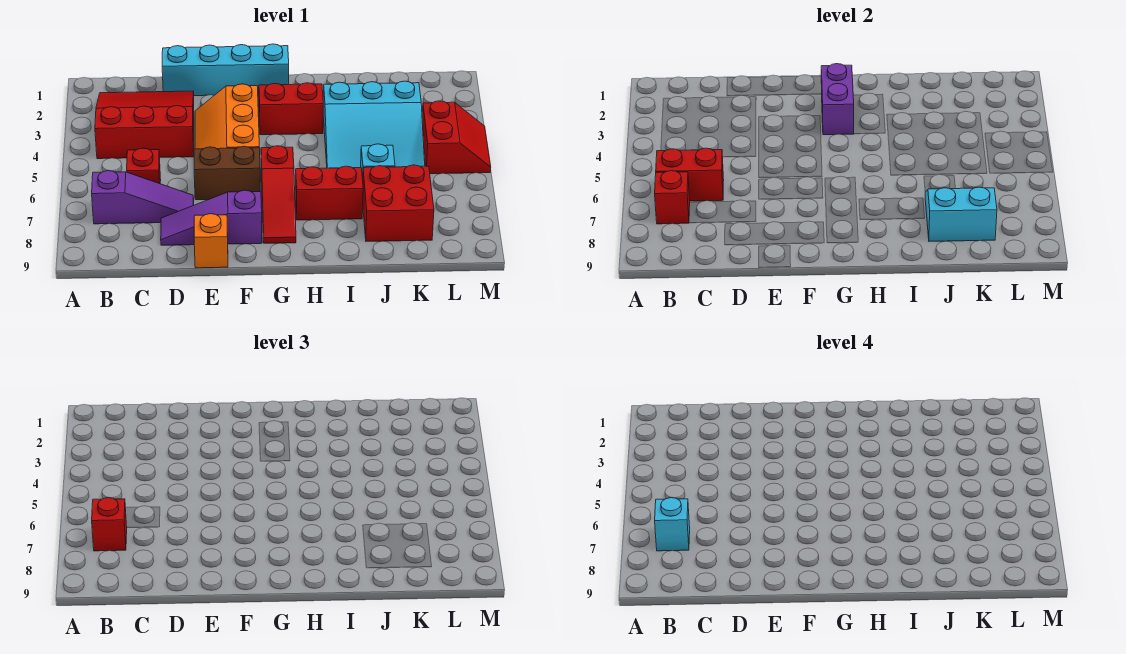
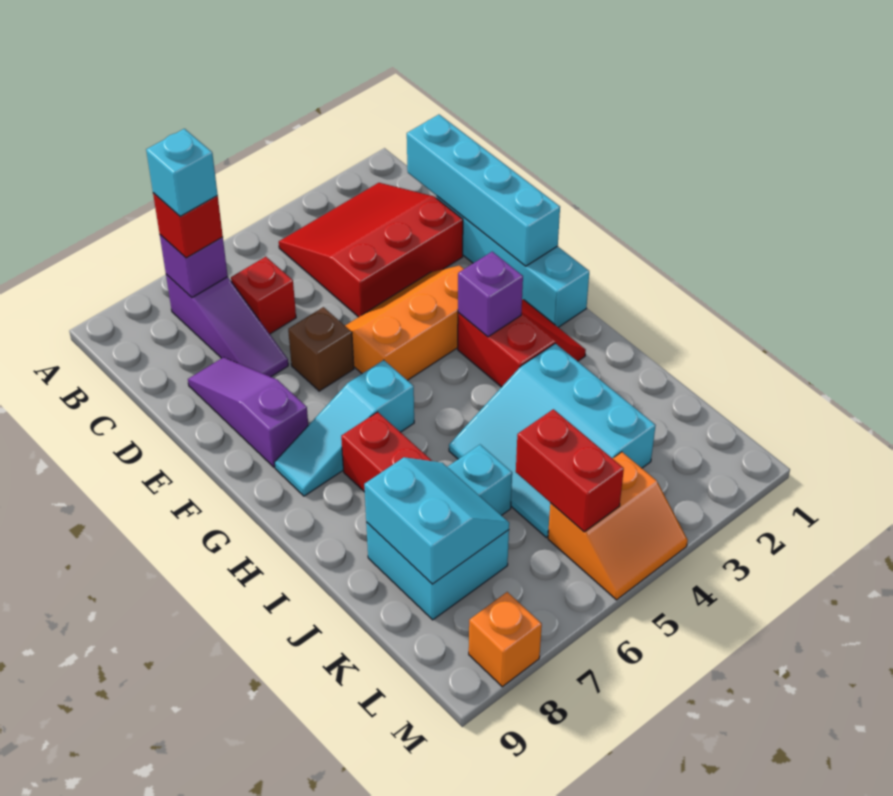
red slope B2:D4 level 1 top 4 -> red slope B2:D4 level 1 top D
red brick B6:C6 level 2 -> red brick K5:L5 level 2
red brick B7 level 2 -> purple brick B7 level 2
none -> cyan brick C1:F1 level 2
brown brick E6:F6 level 1 -> brown brick E6 level 1
orange brick E9 level 1 -> orange brick M8 level 1
purple brick G2:G3 level 2 -> purple brick G3 level 2
red slope G6:G8 level 1 top 6 -> cyan slope G6:G8 level 1 top 6
red brick J7:K8 level 1 -> cyan brick J7:K8 level 1
red slope L4:M5 level 1 top L -> orange slope L4:M5 level 1 top L

